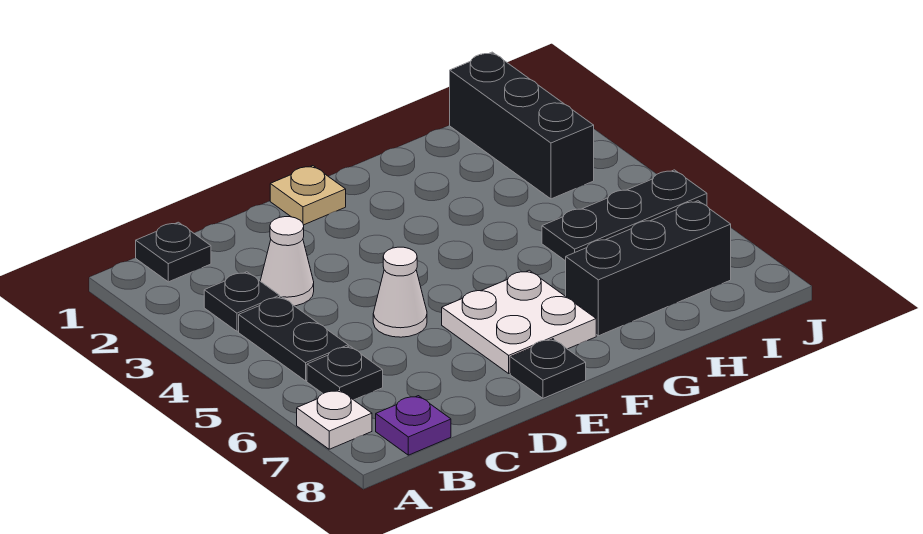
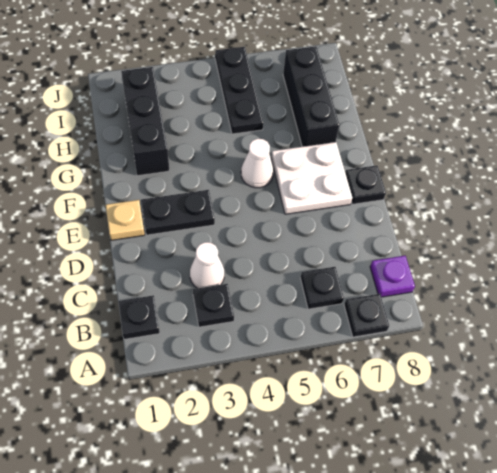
white plate A7 level 1 -> black plate A7 level 1
black plate B4:B5 level 1 -> black plate E2:E3 level 1
white cone D5 level 1 -> white cone F5 level 1
black brick I1:I3 level 1 -> black brick G2:I2 level 1

